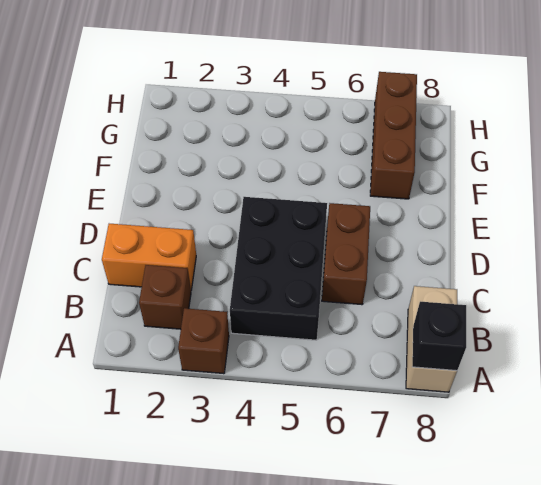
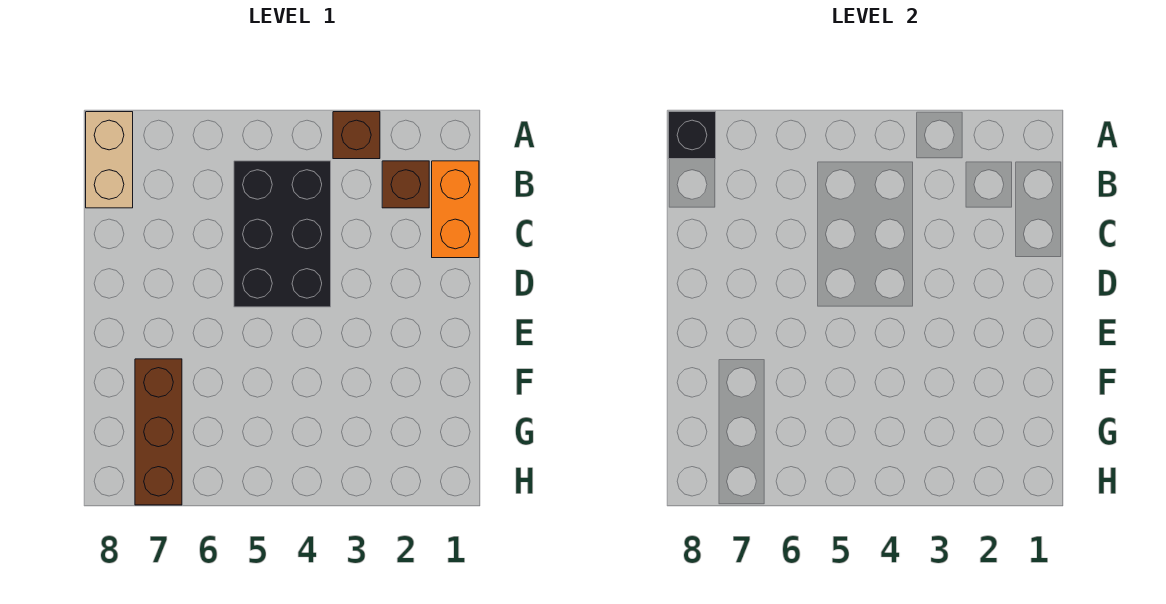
orange brick C1:C2 level 1 -> orange brick B1:C1 level 1
brown brick C6:D6 level 1 -> none

